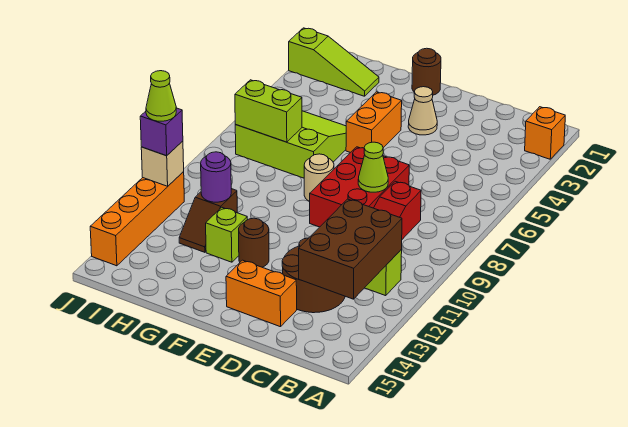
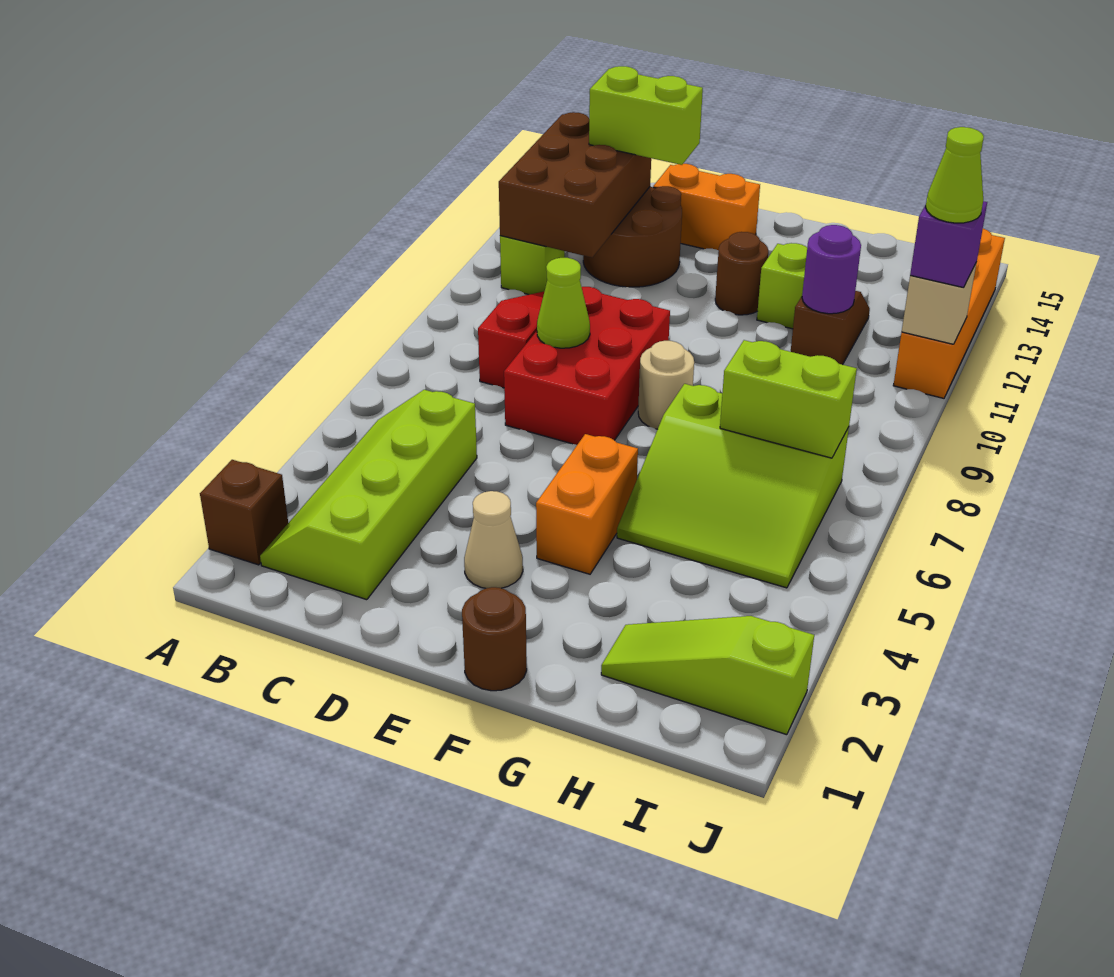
orange brick A2 level 1 -> brown brick A2 level 1
none -> lime slope B2:C5 level 1 top C
none -> lime brick C13:D13 level 3

